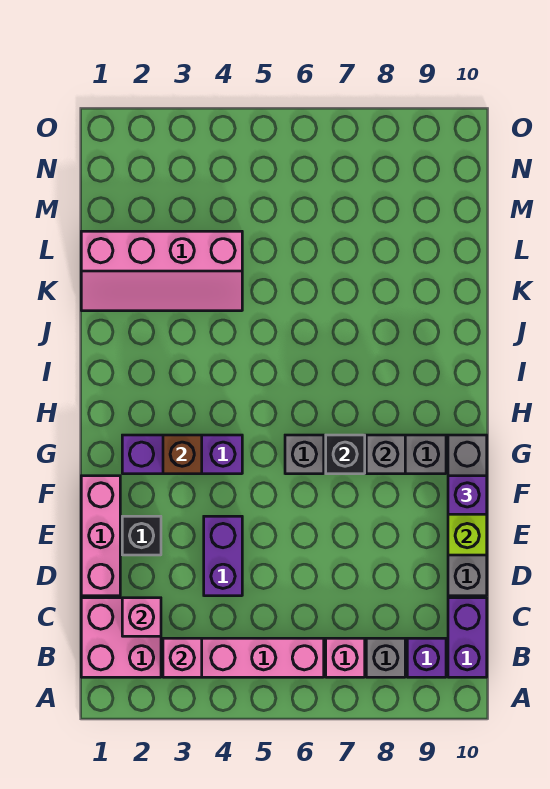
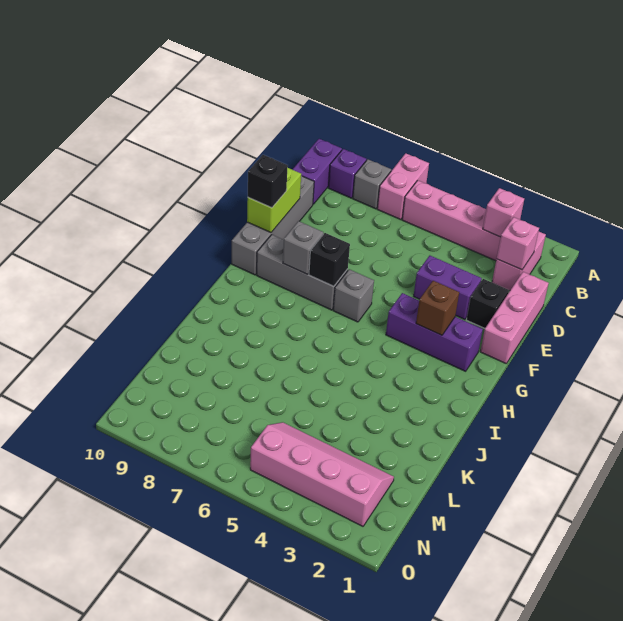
pink brick B1:C2 level 1 -> pink brick B2:C2 level 1
pink brick B7 level 1 -> pink brick A7:B7 level 1
purple brick D4:E4 level 1 -> purple brick E3:E4 level 1
purple brick F10 level 3 -> black brick F10 level 3
pink slope K1:L4 level 1 top L -> pink slope M2:N5 level 1 top N

